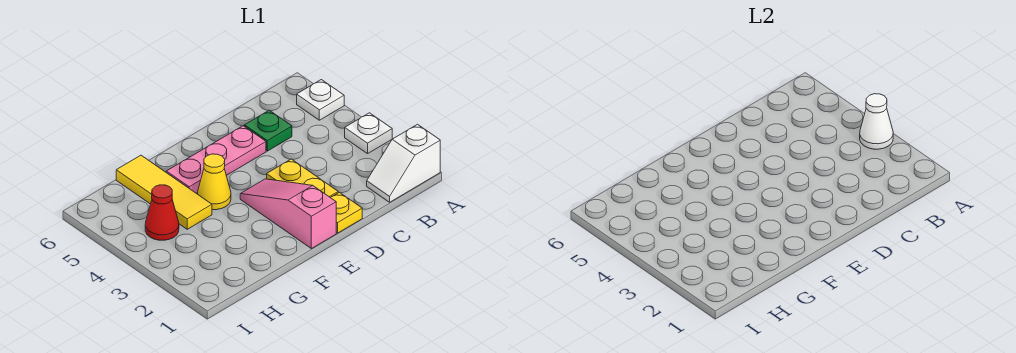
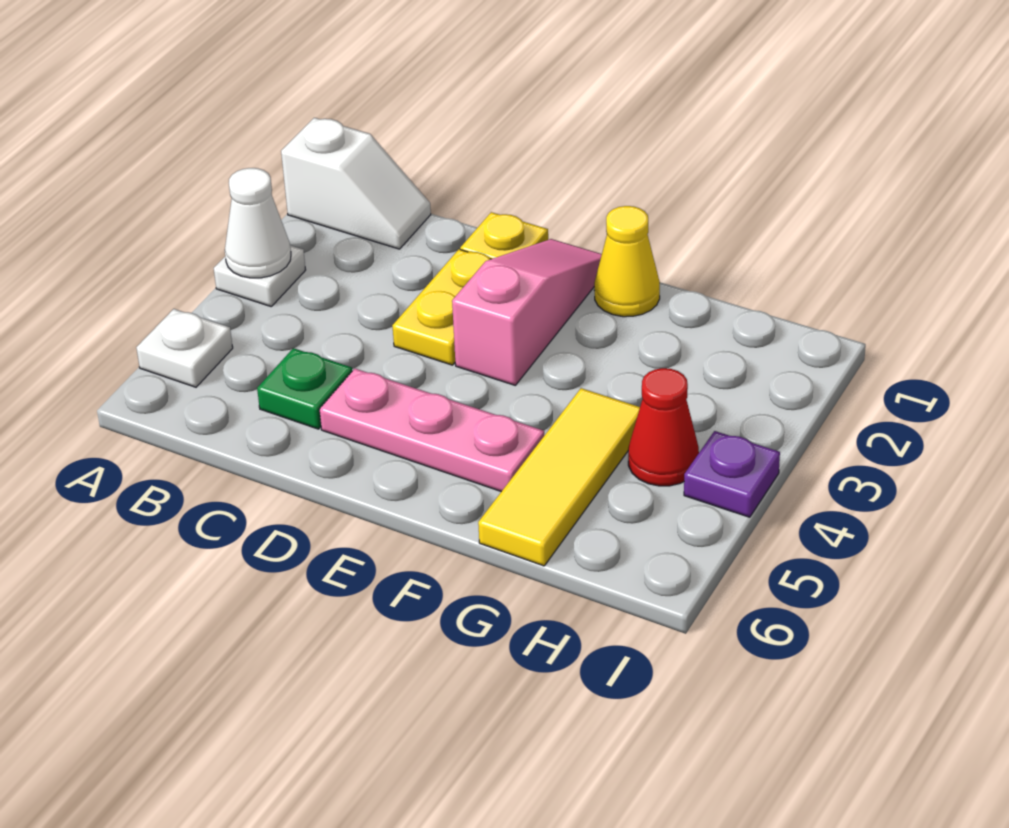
pink slope E1:E3 level 1 top 1 -> pink slope E1:E3 level 1 top 3
yellow cone F4 level 1 -> yellow cone F1 level 1
none -> purple plate I4 level 1

